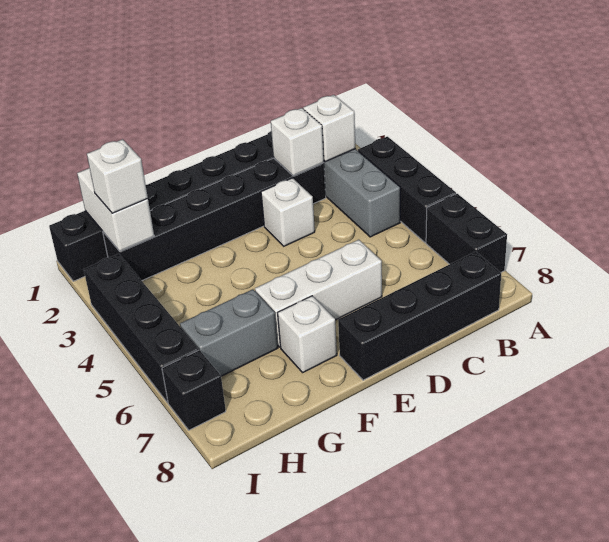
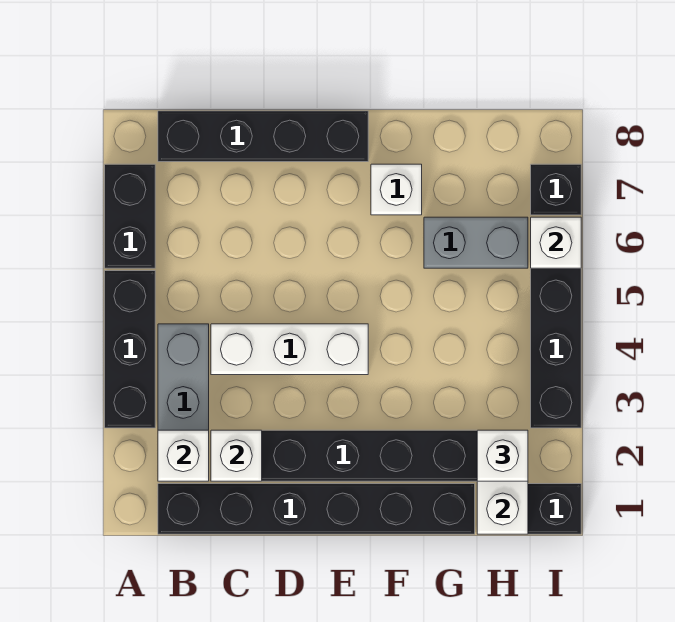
white brick D3 level 1 -> white brick I6 level 2
white brick D6:F6 level 1 -> white brick C4:E4 level 1

